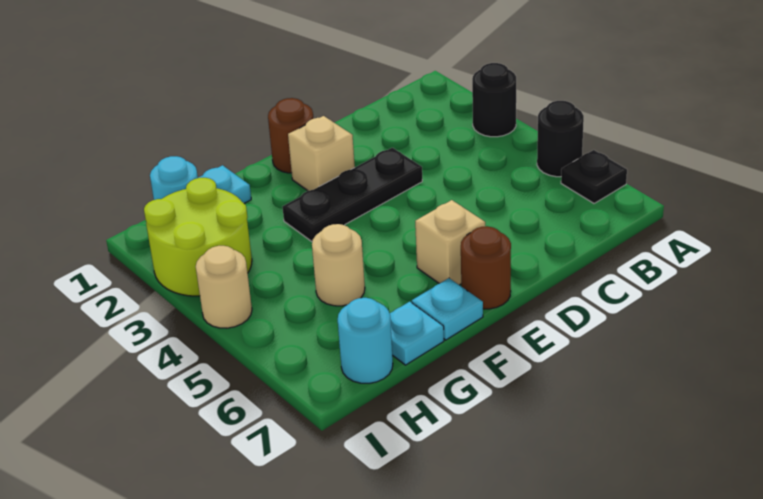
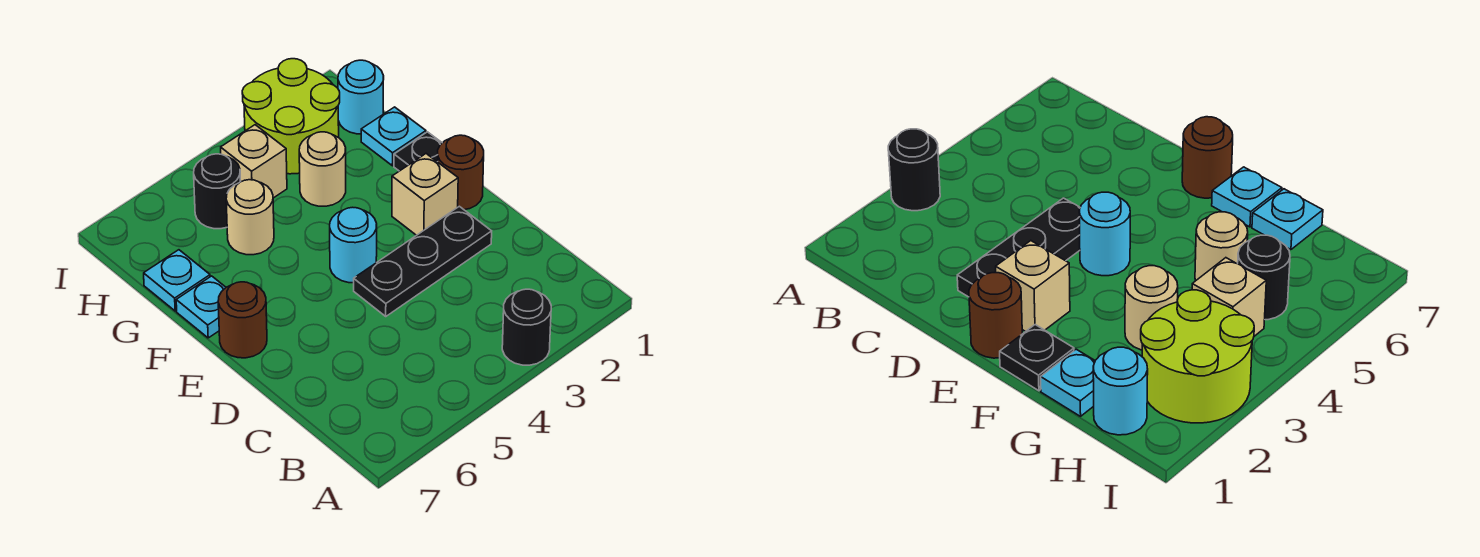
black round brick A5 level 1 -> black round brick H5 level 1
black plate A6 level 1 -> black plate F1 level 1
black plate D3:F3 level 1 -> black plate D2:D4 level 1
tan brick E6 level 1 -> tan brick H4 level 1
cyan round brick H7 level 1 -> cyan round brick E4 level 1
tan round brick I4 level 1 -> tan round brick G3 level 1

